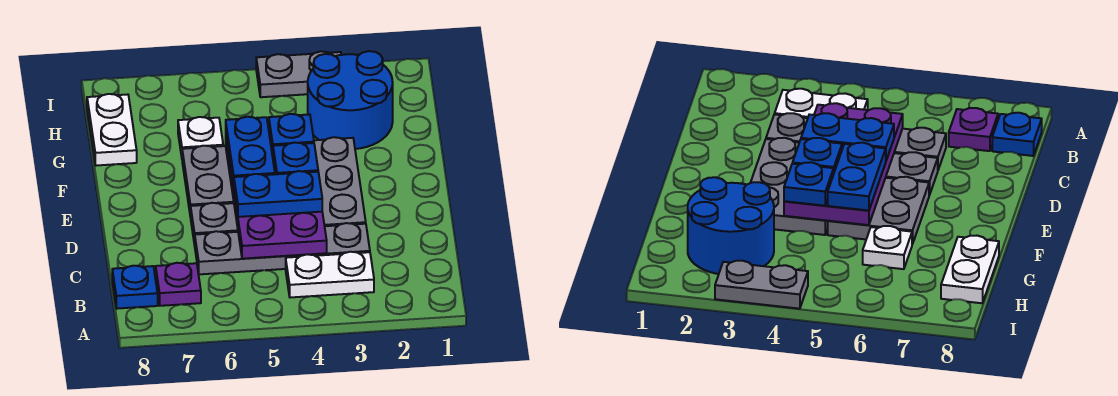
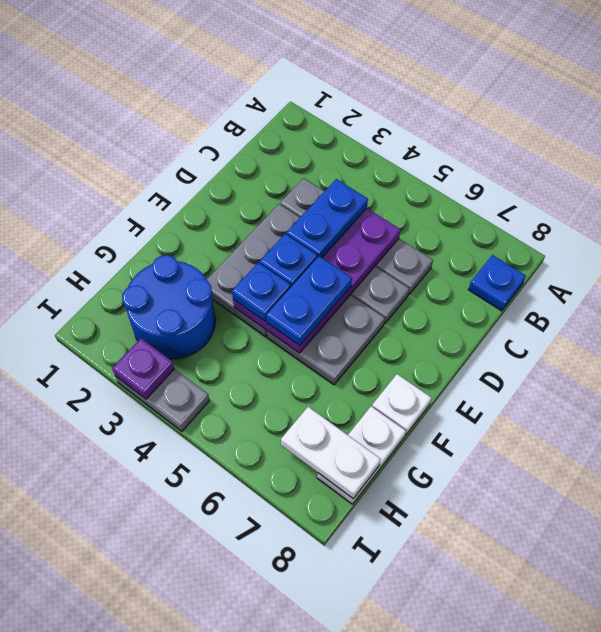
white plate B3:B4 level 1 -> white plate H7:H8 level 2
purple plate B7 level 1 -> purple plate I3 level 2
blue plate D4:D5 level 3 -> blue plate C4:D4 level 3
white plate G6 level 1 -> white plate F8 level 1

